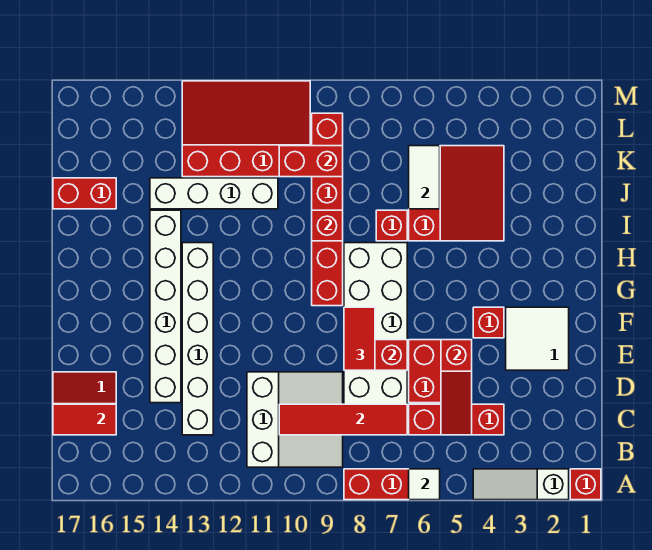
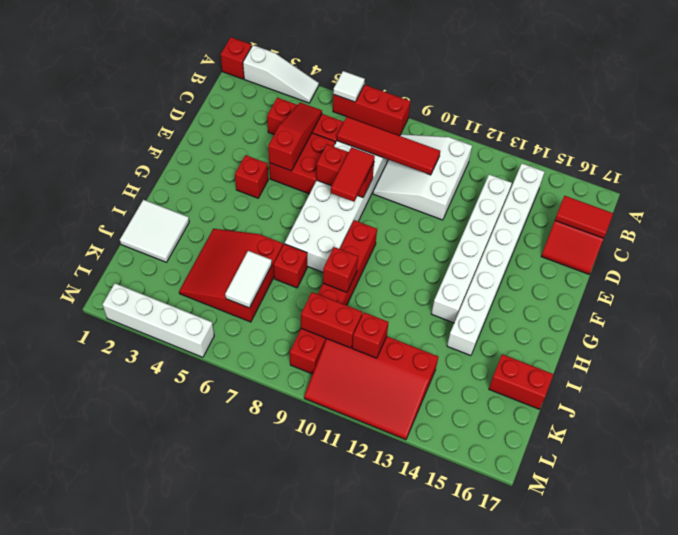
white brick D14:I14 level 1 -> white brick B14:I14 level 1
white tile E2:F3 level 1 -> white tile I1:J2 level 1
white brick J11:J14 level 1 -> white brick M2:M5 level 1
none -> red brick K11 level 2

